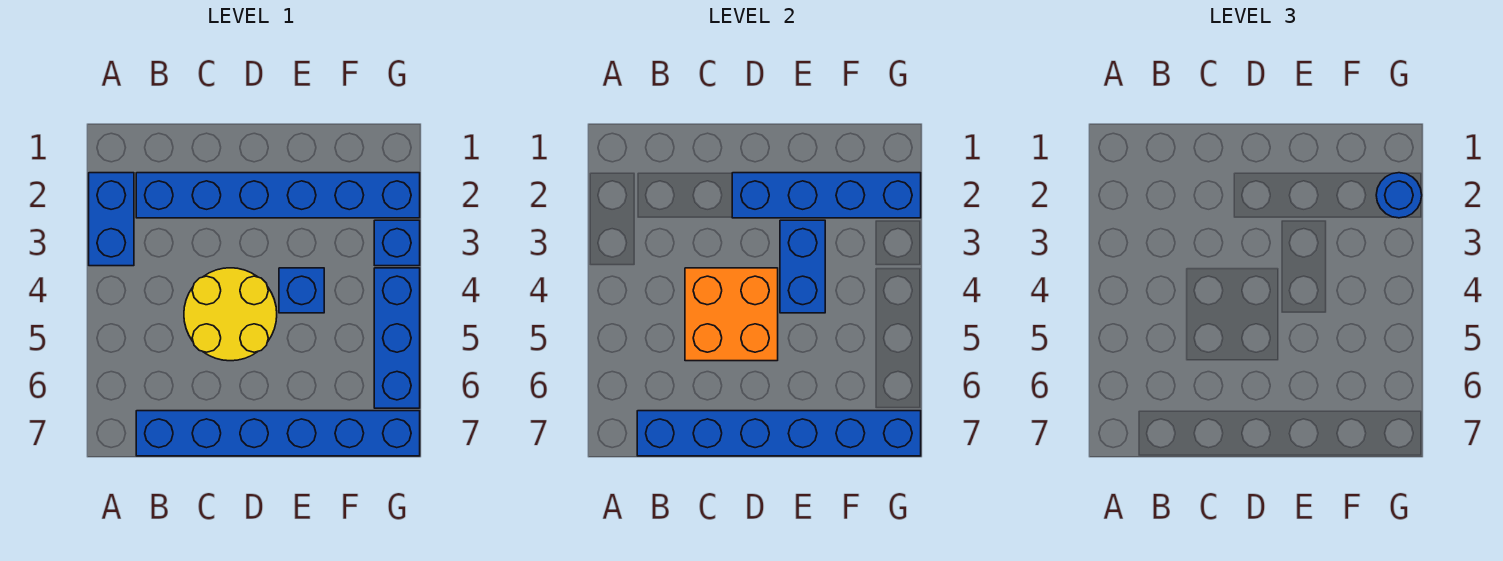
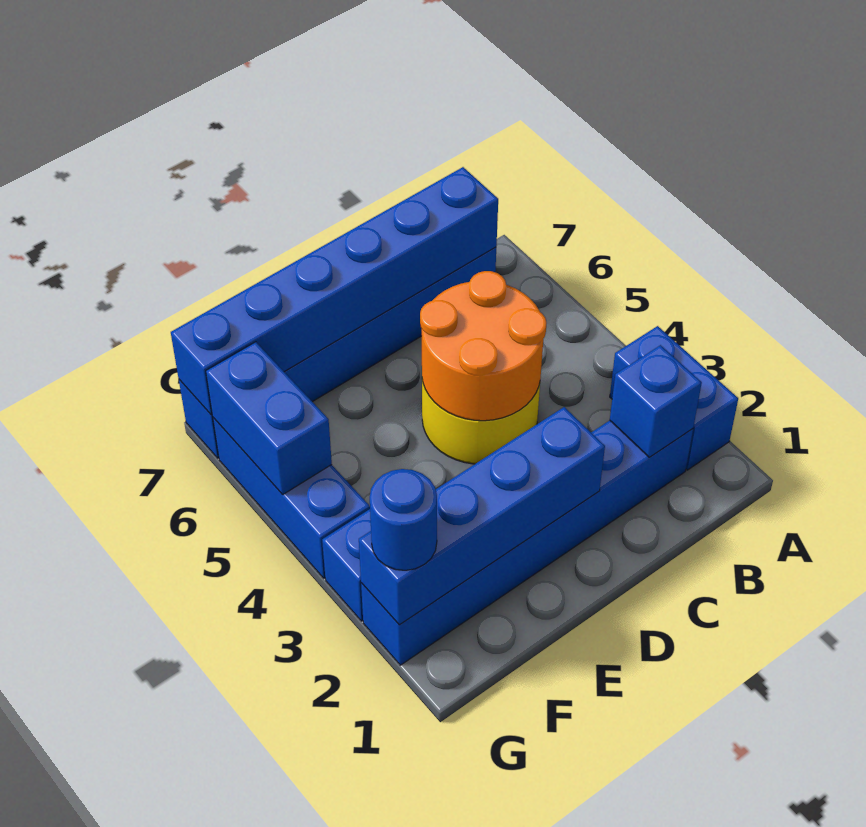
orange brick C4:D5 level 2 -> orange round brick C4:D5 level 2
blue brick E3:E4 level 2 -> blue brick G5:G6 level 2
blue brick E4 level 1 -> blue brick B2 level 2

